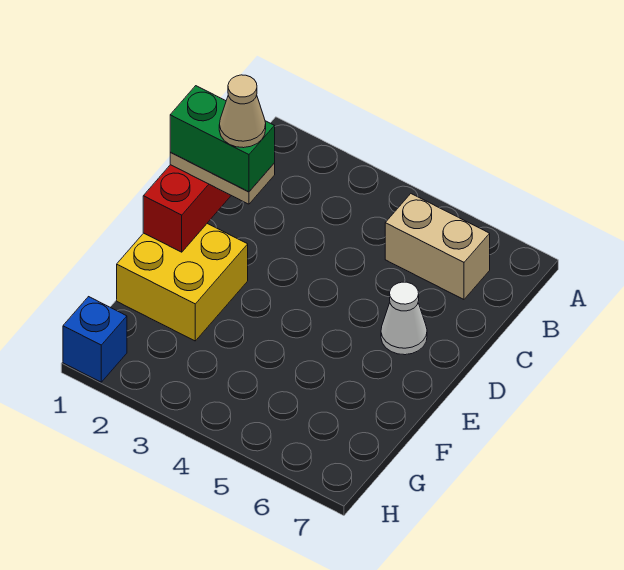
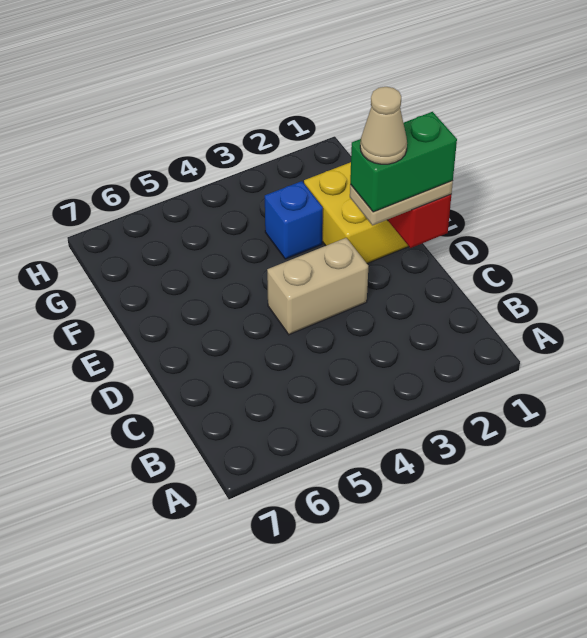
tan brick B5:B6 level 1 -> tan brick D3:D4 level 1
white cone D6 level 1 -> none
blue brick H1 level 1 -> blue brick F3 level 1

